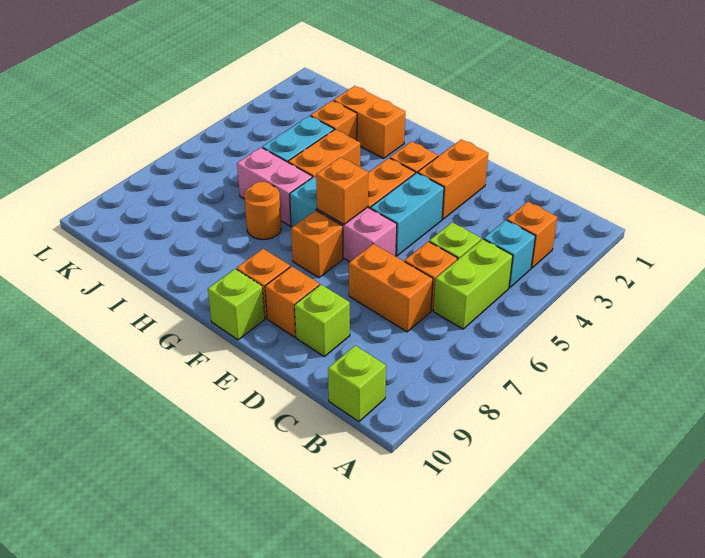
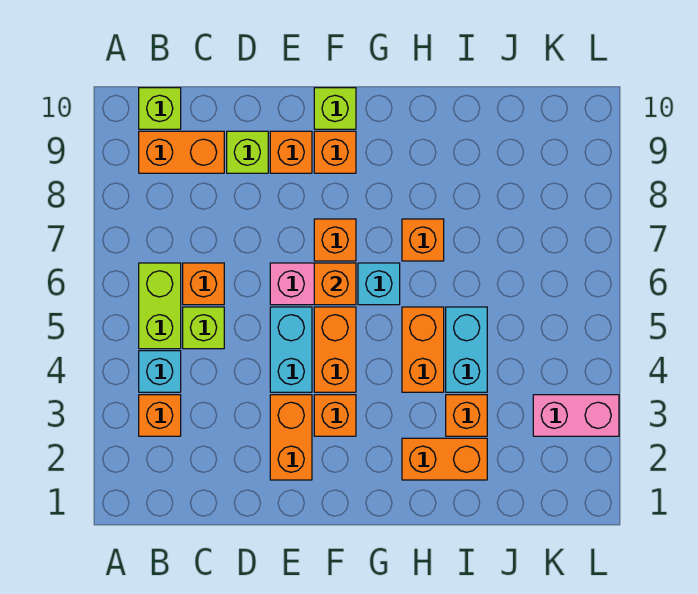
orange brick C7:D7 level 1 -> orange brick B9:C9 level 1
pink brick H6:I6 level 1 -> pink brick K3:L3 level 1
orange round brick H7 level 1 -> orange brick H7 level 1

